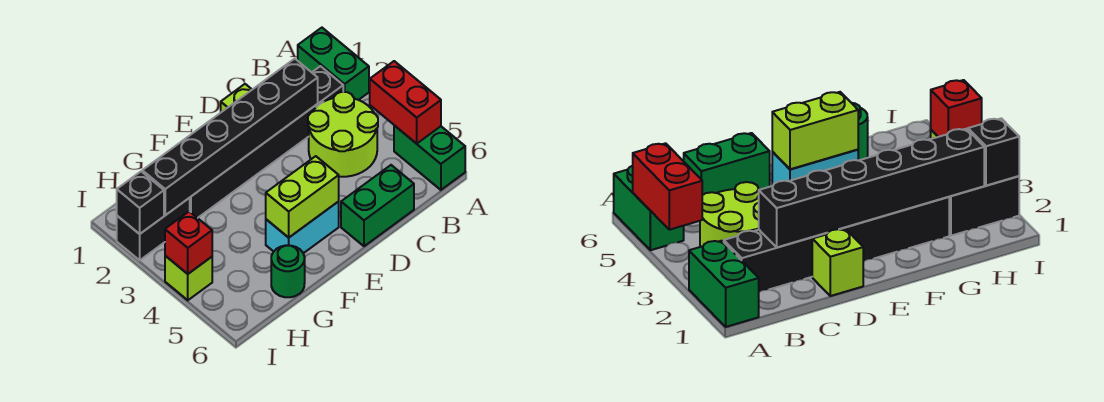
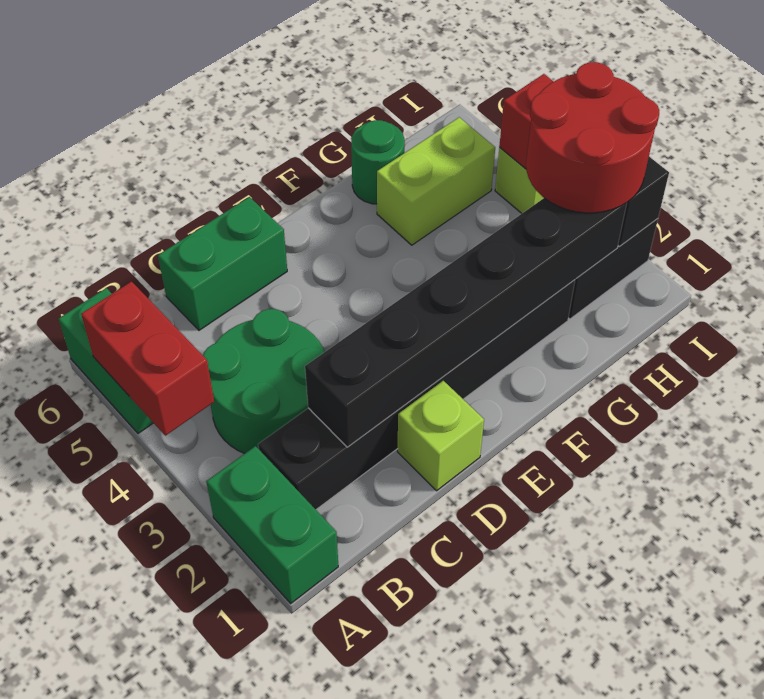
lime round brick B3:C4 level 1 -> green round brick B3:C4 level 1
cyan brick E5:F5 level 1 -> none
lime brick E5:F5 level 2 -> lime brick G5:H5 level 1
none -> red round brick H2:I3 level 3

